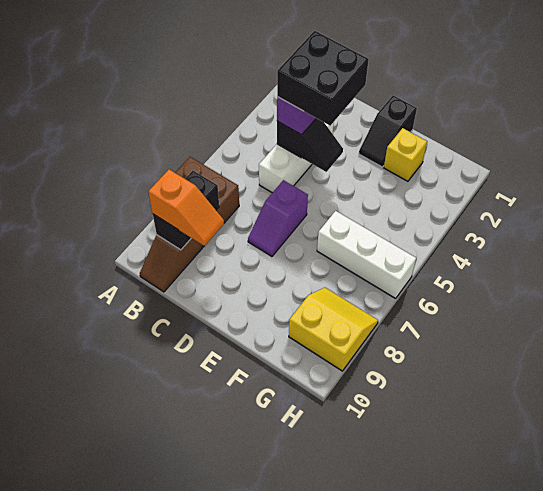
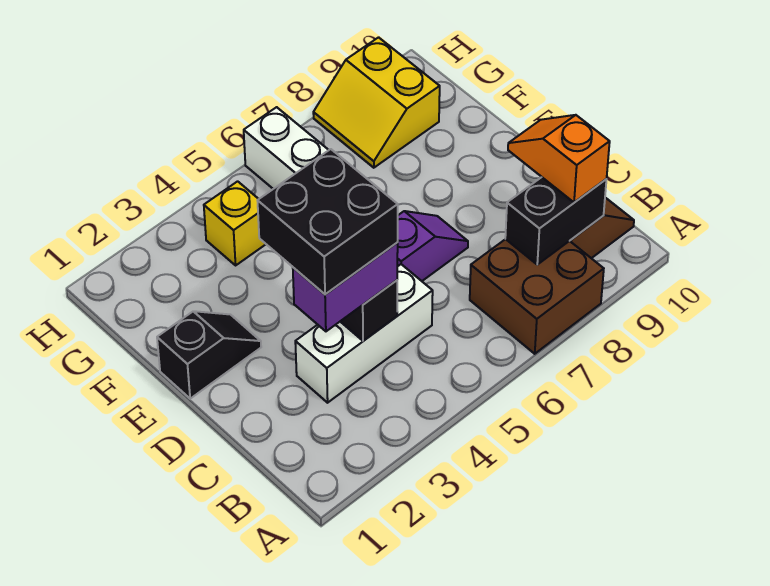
yellow brick F2 level 1 -> yellow brick G4 level 1

